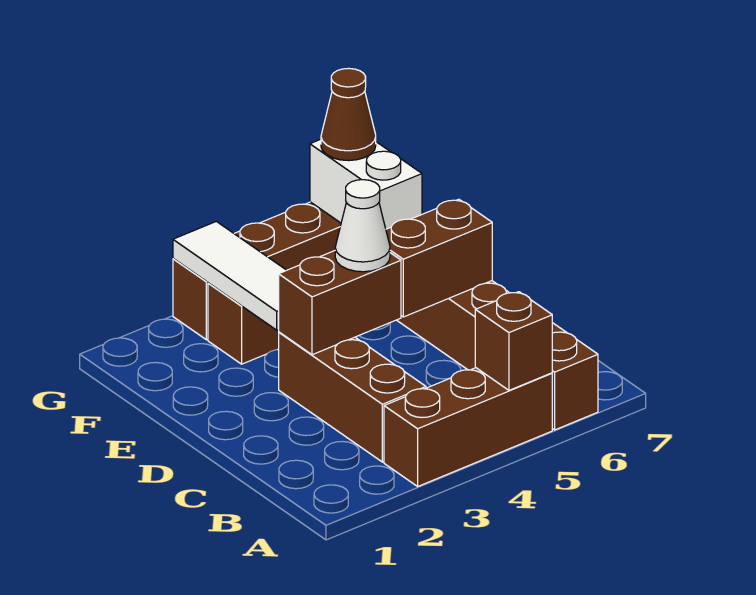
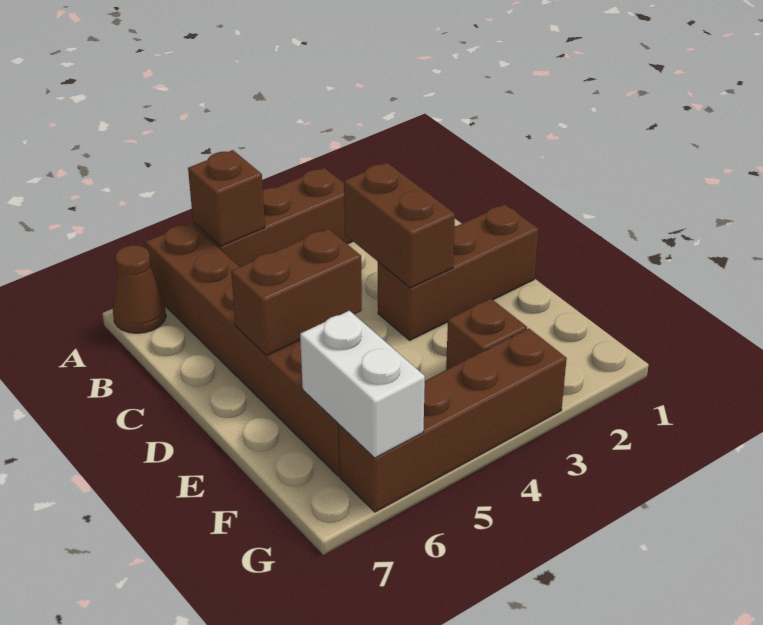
brown brick B3:D3 level 1 -> brown brick D1:D3 level 1
brown brick D3:D4 level 2 -> brown brick C3:D3 level 2
white cone D4 level 3 -> none
white tile E3:G3 level 2 -> none
brown cone G6 level 3 -> brown cone A7 level 1

